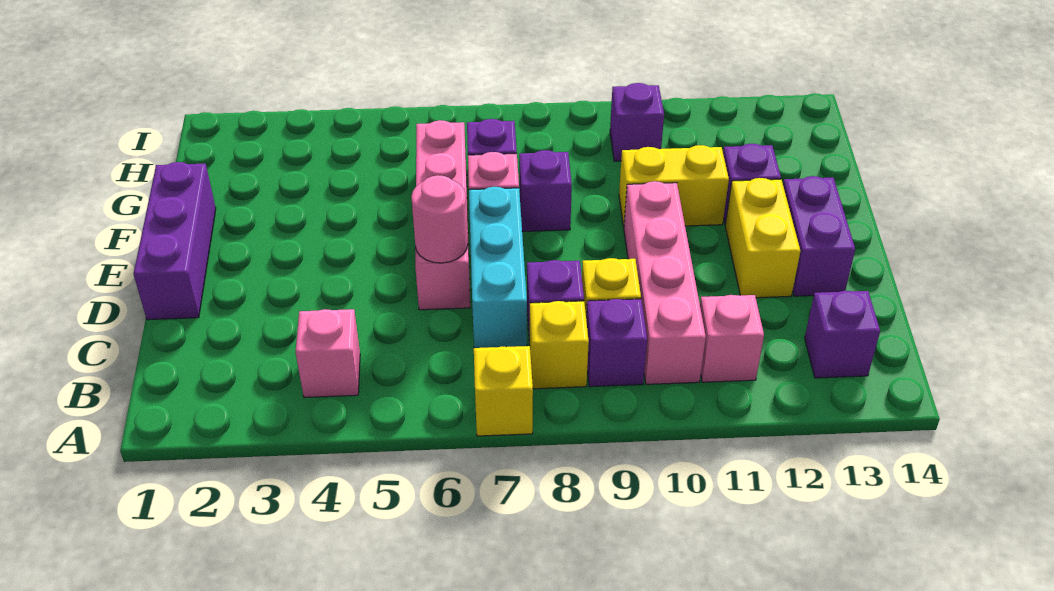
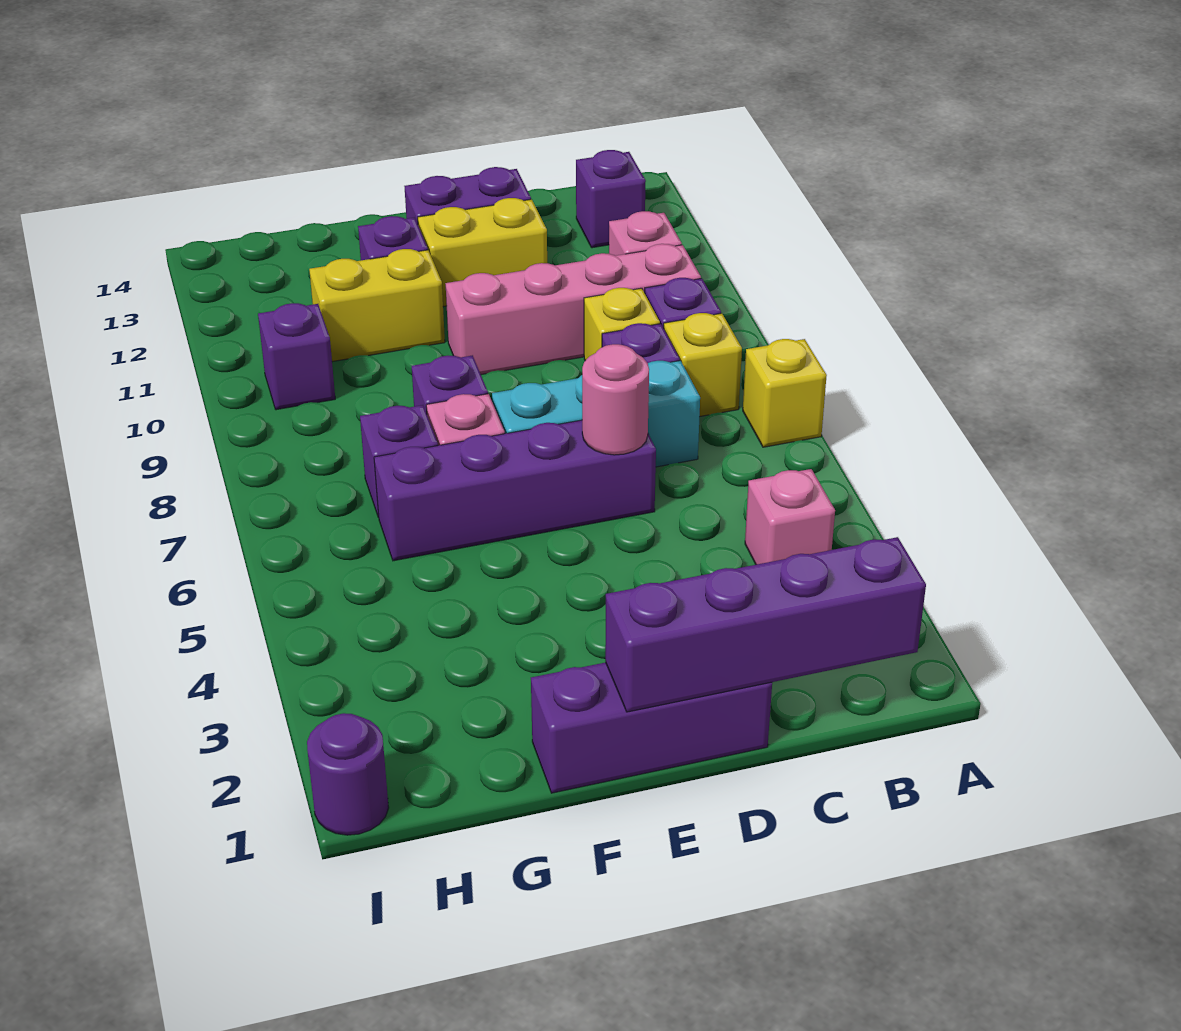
none -> purple brick B1:E1 level 2
pink brick D6:G6 level 1 -> purple brick D6:G6 level 1
yellow brick F10:F11 level 1 -> yellow brick F11:G11 level 1
none -> purple round brick I1 level 1

